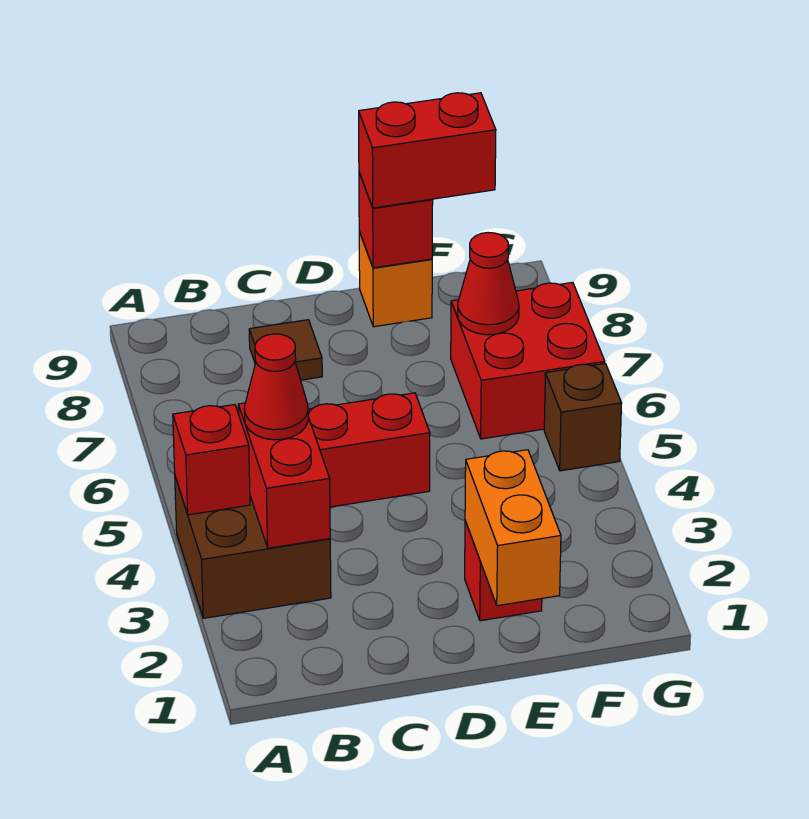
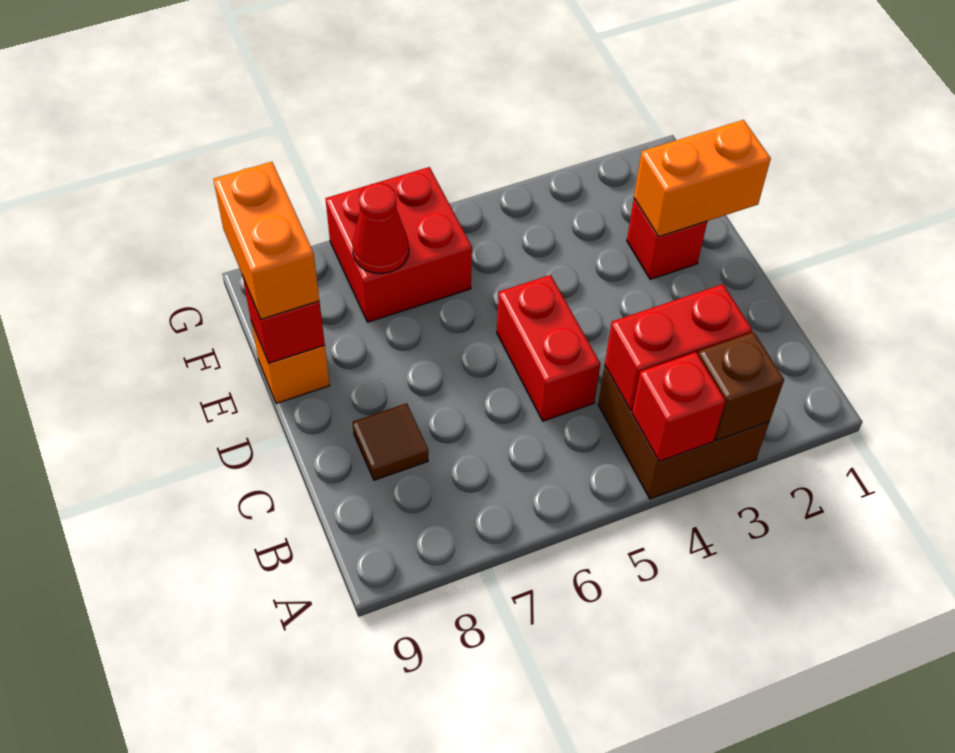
red cone B4 level 3 -> none
red brick E9:F9 level 3 -> orange brick E9:F9 level 3
brown brick G5 level 1 -> brown brick A3 level 2

